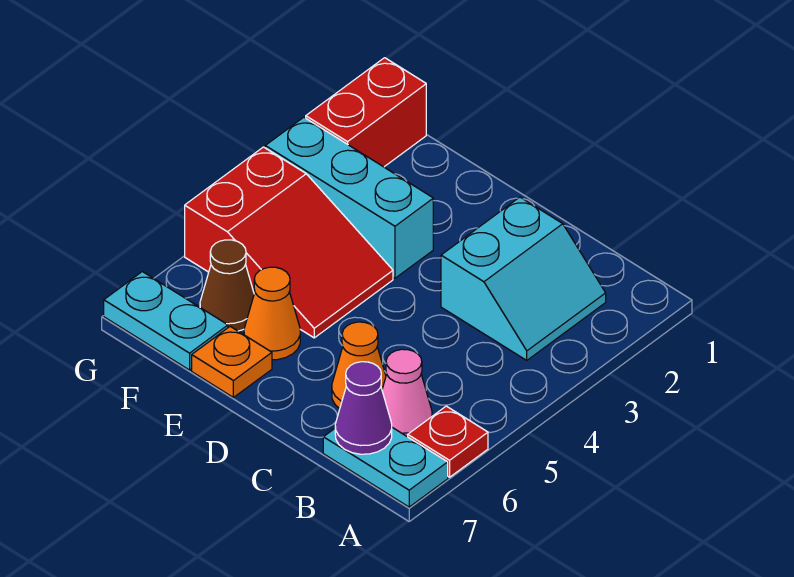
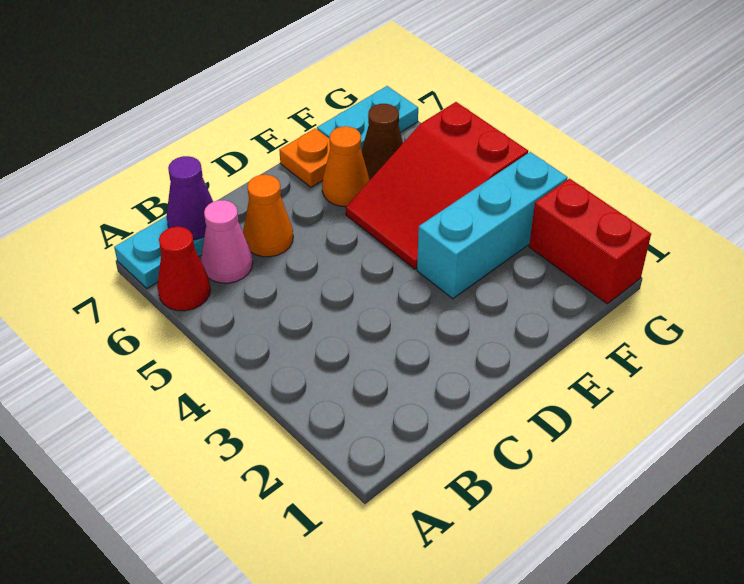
red plate A6 level 1 -> red cone A6 level 1
cyan slope B2:C3 level 1 top C -> none

